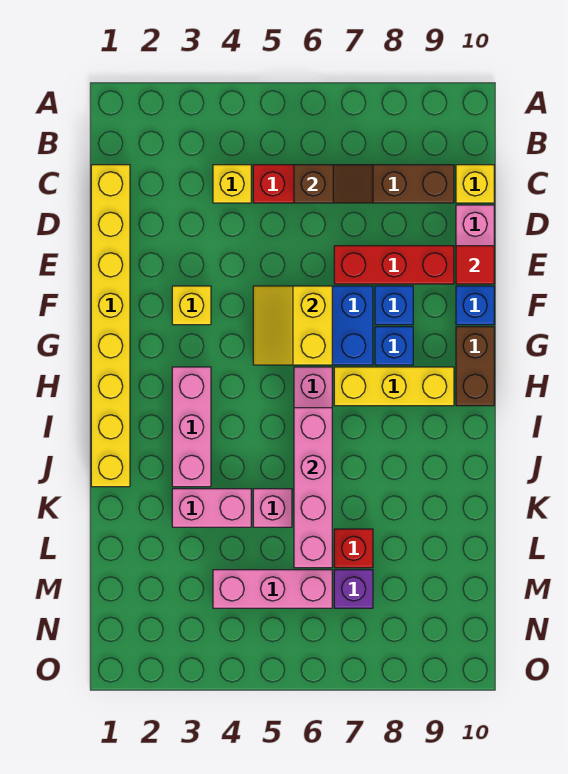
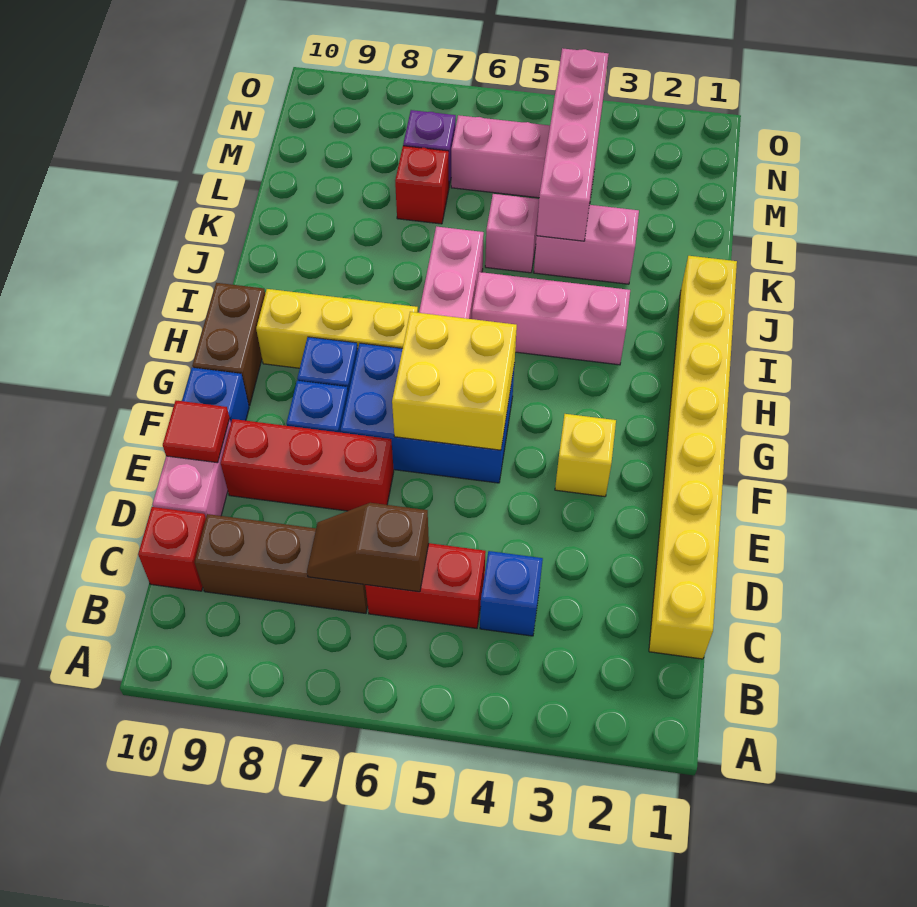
yellow brick C4 level 1 -> blue brick C4 level 1
yellow brick C10 level 1 -> red brick C10 level 1
yellow slope F5:G6 level 2 top 6 -> yellow brick F5:G6 level 2
pink brick H3:J3 level 1 -> pink brick I3:I5 level 1
pink brick I6:L6 level 2 -> pink brick K4:N4 level 2

